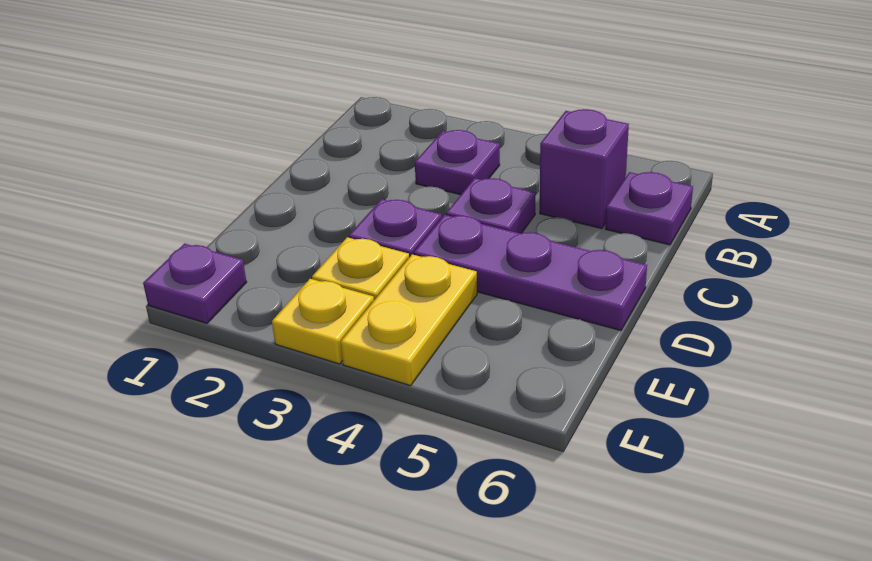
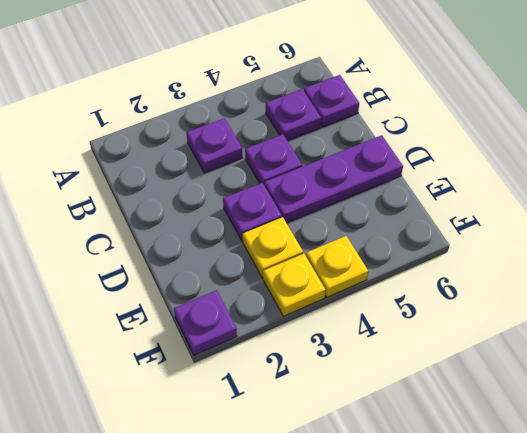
purple brick B5 level 1 -> purple plate B5 level 1
yellow plate E4:F4 level 1 -> yellow plate F4 level 1

